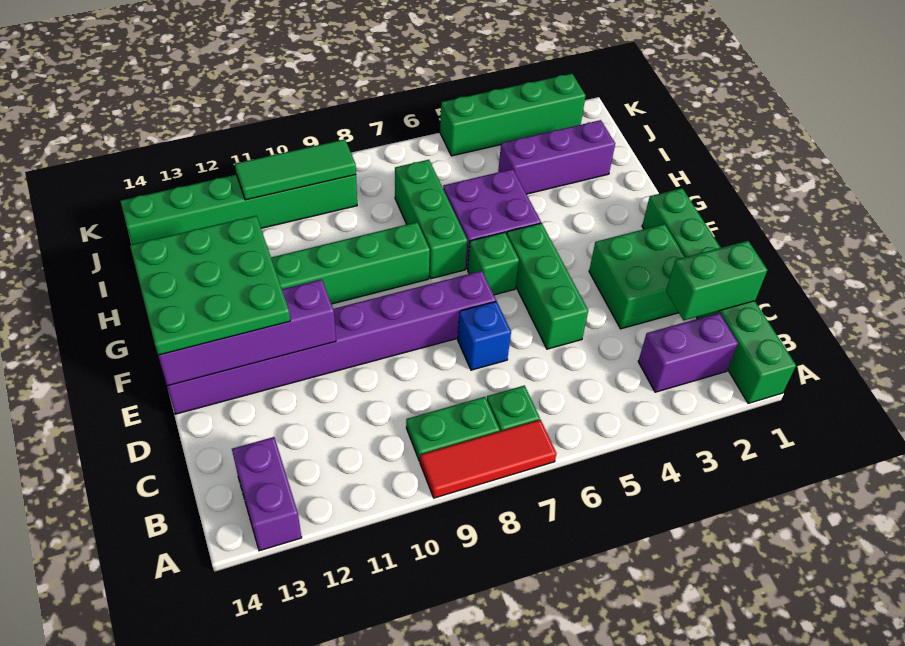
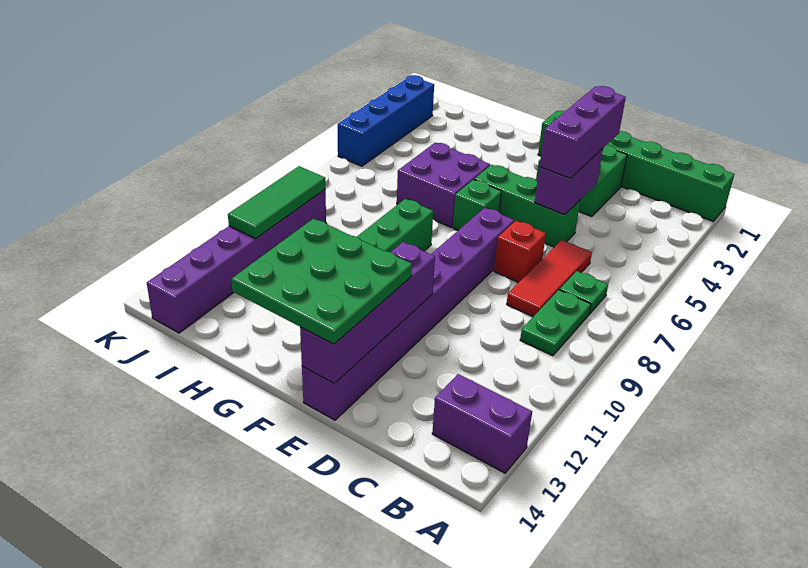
red tile A7:A9 level 1 -> red tile C6:C8 level 1
purple brick B2:B3 level 1 -> purple brick D4:D5 level 2
green brick C1:C2 level 2 -> none
blue brick D7 level 1 -> red brick D7 level 1
green brick G7:I7 level 1 -> none
purple brick I2:I4 level 1 -> purple brick D3:D5 level 3
green brick J9:J14 level 1 -> purple brick J9:J14 level 1
green brick K2:K5 level 1 -> blue brick K2:K5 level 1

